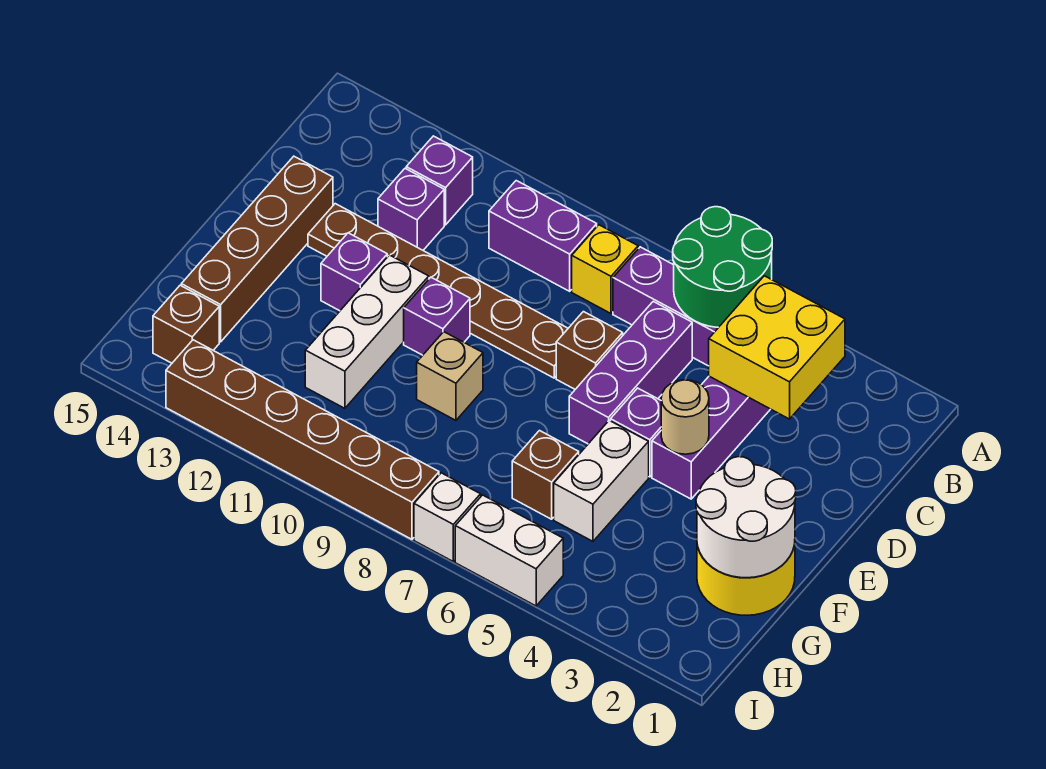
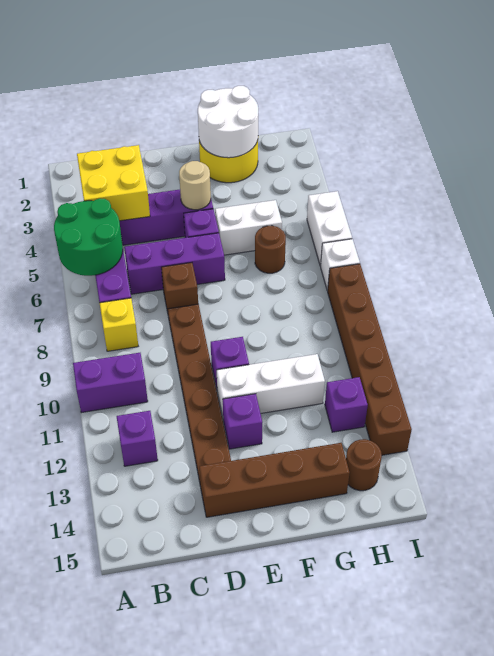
purple brick B9:B10 level 1 -> purple brick A10:B10 level 1
purple brick C12 level 1 -> purple brick H12 level 1
tan brick F9 level 1 -> none
brown brick G6 level 1 -> brown round brick G6 level 1
brown brick H14 level 1 -> brown round brick H14 level 1

